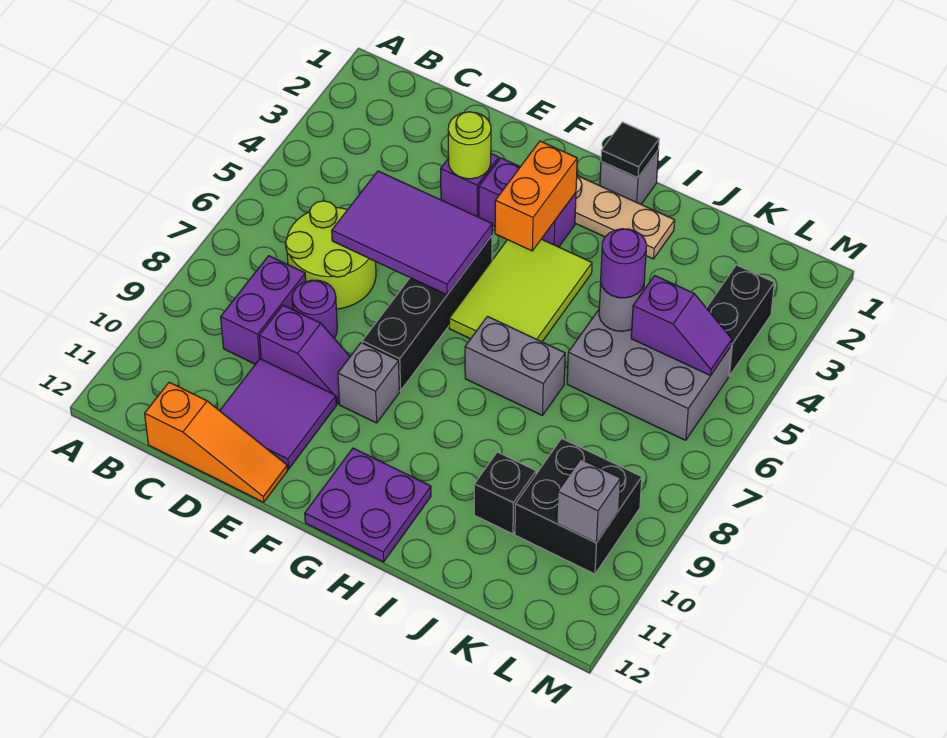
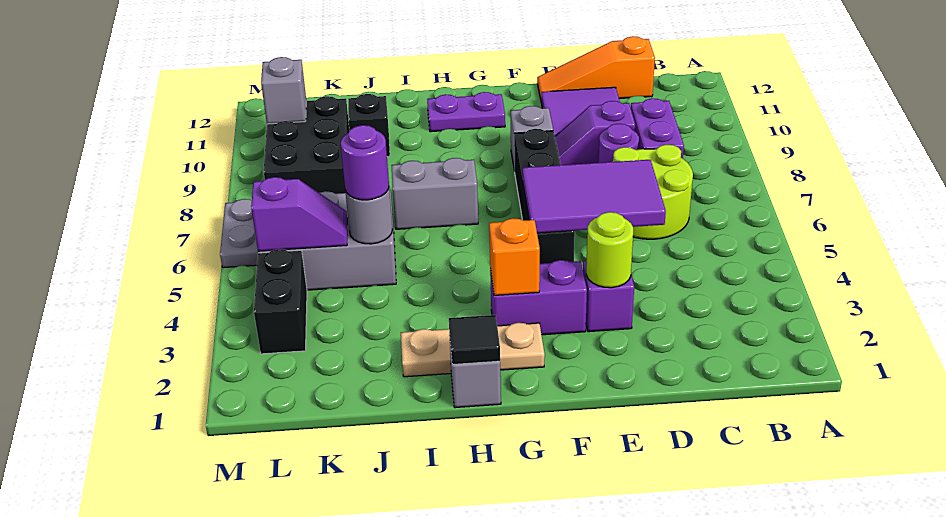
orange brick G3:G4 level 2 -> orange brick G3 level 2
lime tile G4:H6 level 1 -> none
purple plate G11:H12 level 1 -> purple plate G11:H11 level 1
purple slope K5:L5 level 2 top K -> purple slope K5:L5 level 2 top L
black brick K9:L10 level 1 -> black brick K8:L10 level 1
none -> grey plate M6:M7 level 1

